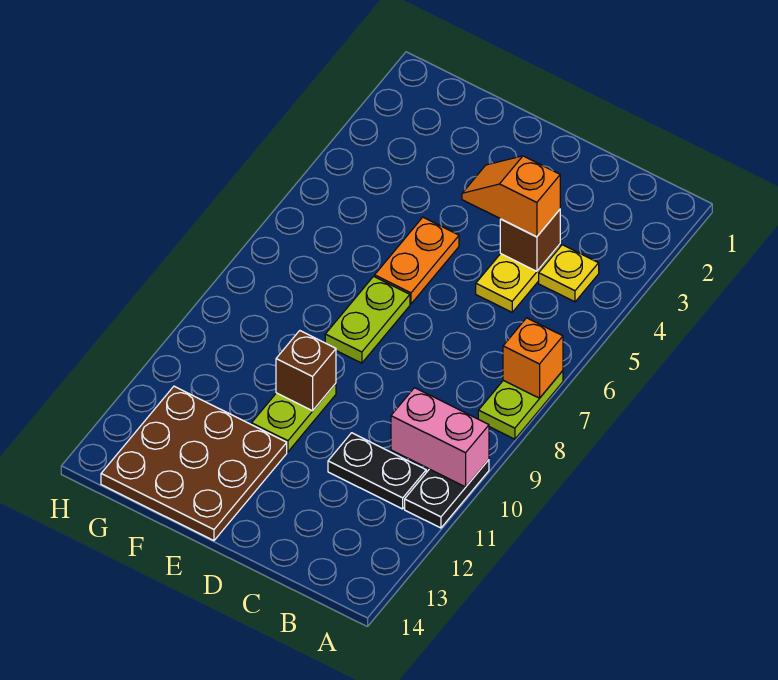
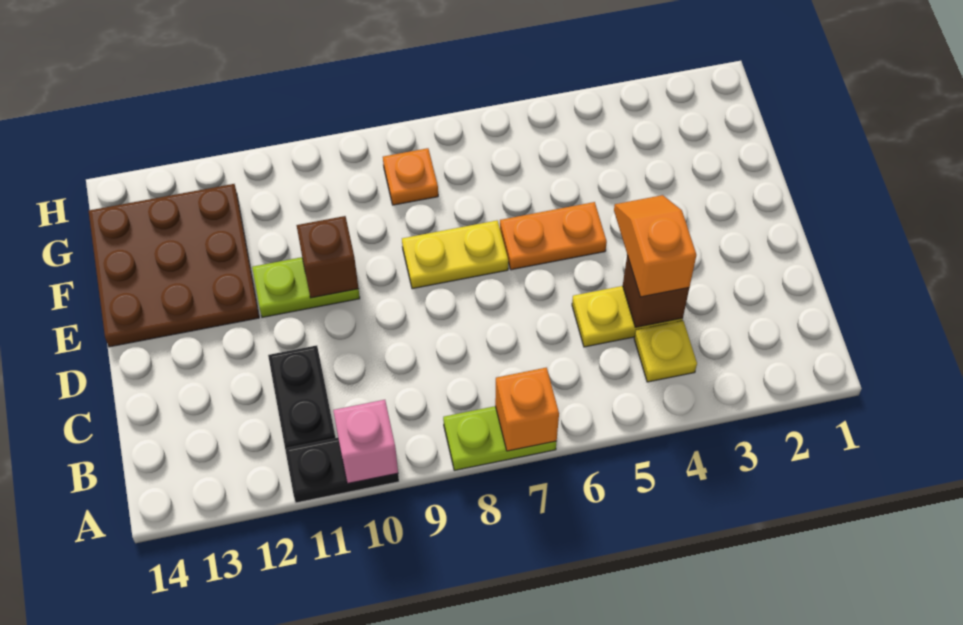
pink brick A10:B10 level 2 -> pink brick A10 level 2
lime plate E7:E8 level 1 -> yellow plate E7:E8 level 1
none -> orange plate G8 level 1

